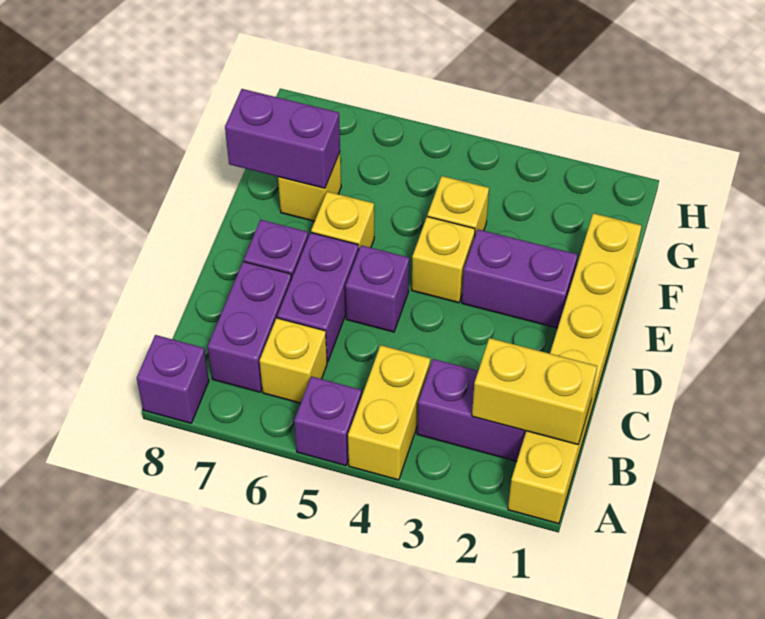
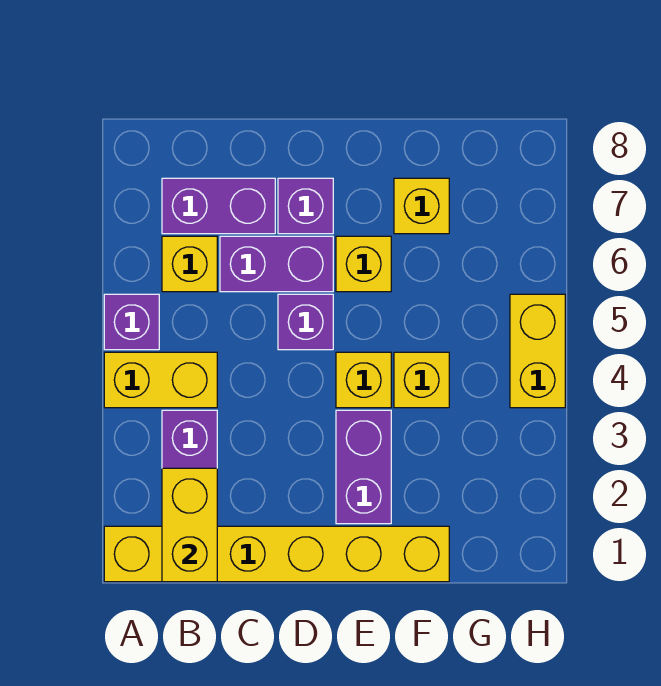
purple brick A8 level 1 -> none
purple brick F7:F8 level 2 -> none
none -> yellow brick H4:H5 level 1

